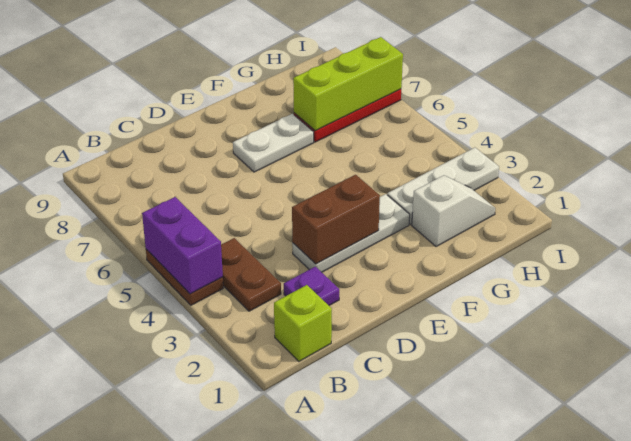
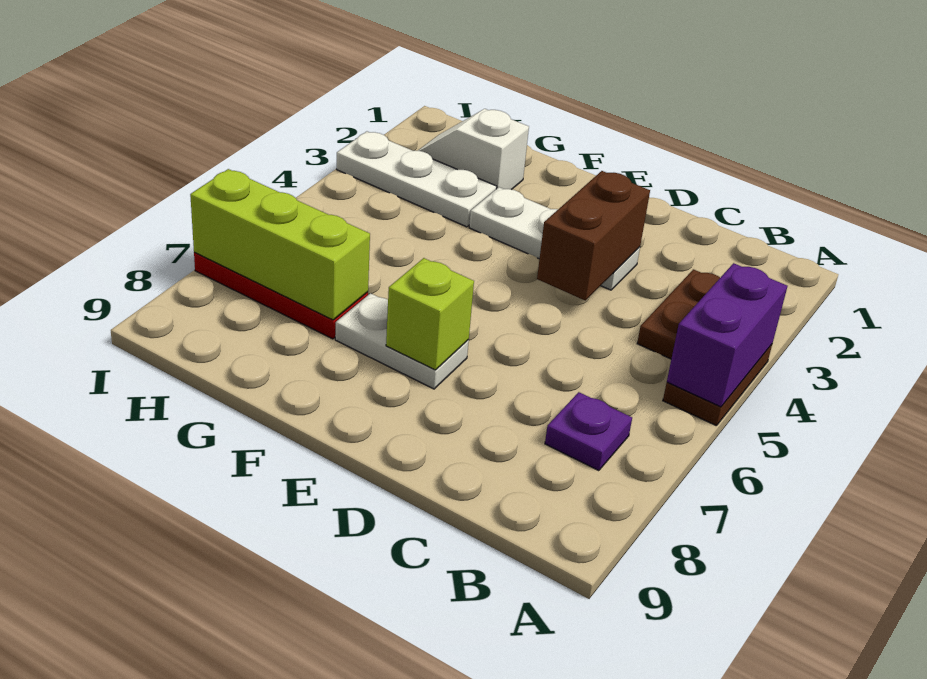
lime brick B1 level 1 -> lime brick E7 level 2
purple plate C2 level 1 -> purple plate B7 level 1
brown brick D3:E3 level 2 -> brown brick D3:D4 level 2

